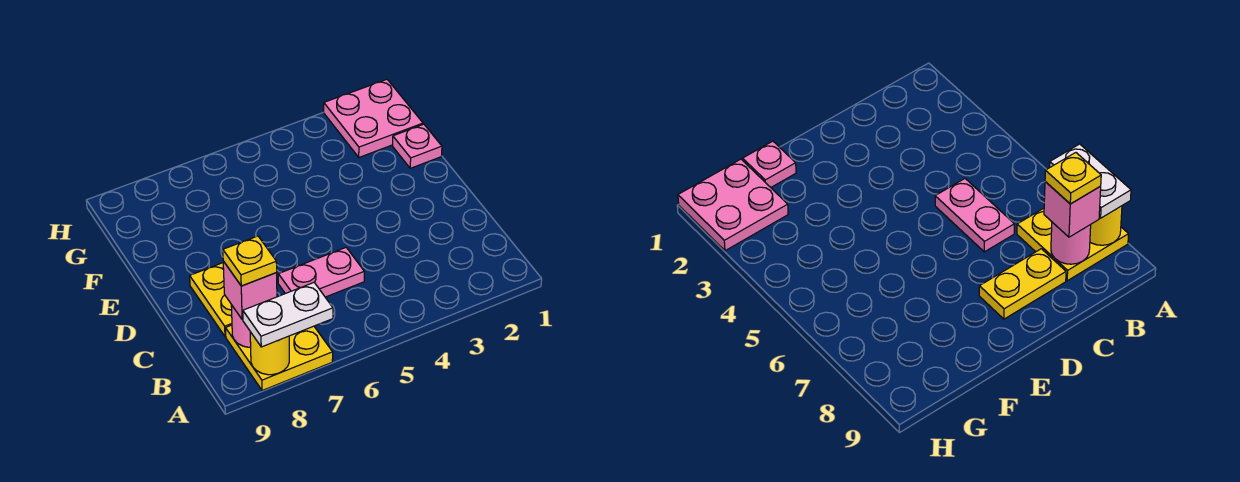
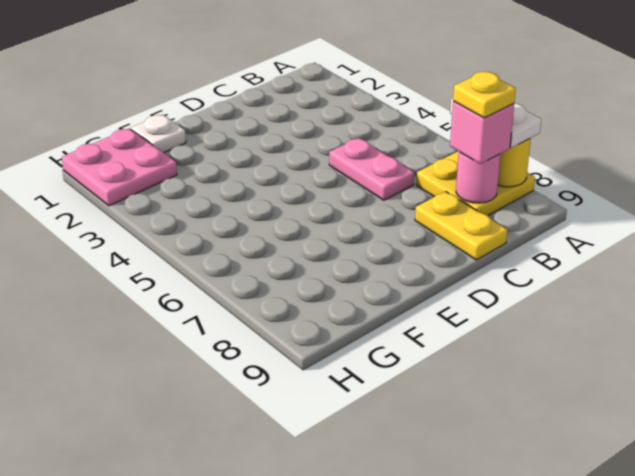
yellow plate C8:D8 level 1 -> yellow plate C8:C9 level 1
pink plate F1 level 1 -> white plate F1 level 1

